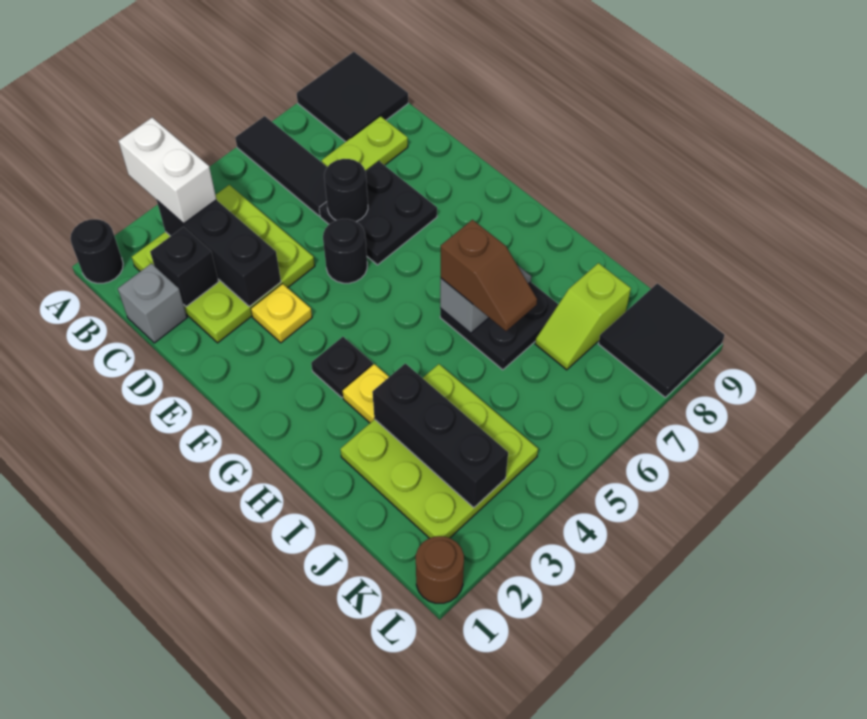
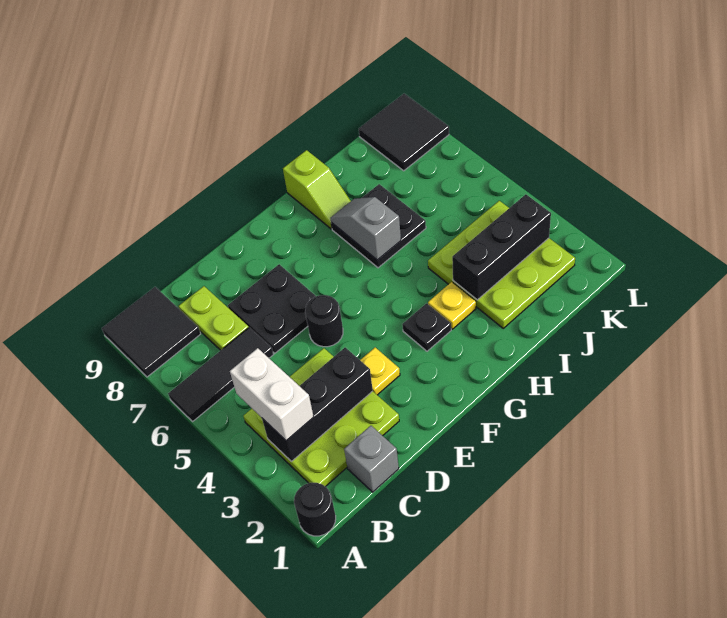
white brick A3:B3 level 3 -> white brick B3:B4 level 3
black brick C2 level 2 -> none
black round brick D6 level 2 -> none
brown slope H6:I6 level 3 top H -> none
lime slope J7:J8 level 1 top 8 -> lime slope H8:H9 level 1 top 9
brown round brick L1 level 1 -> none

